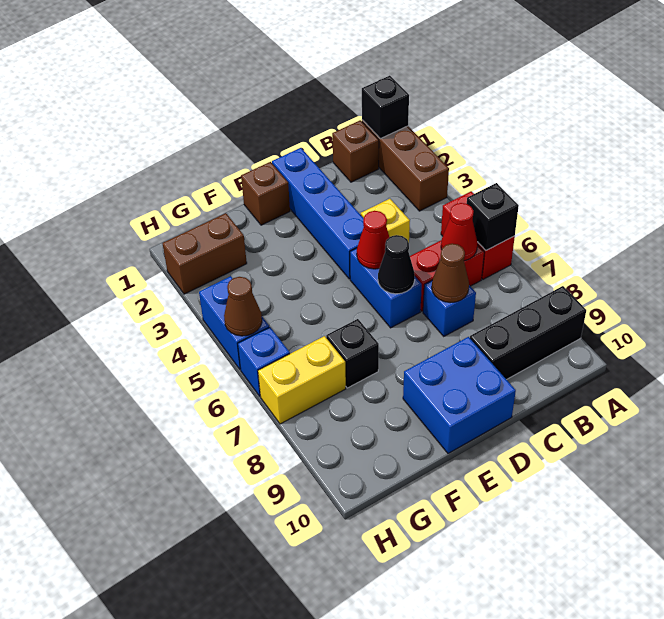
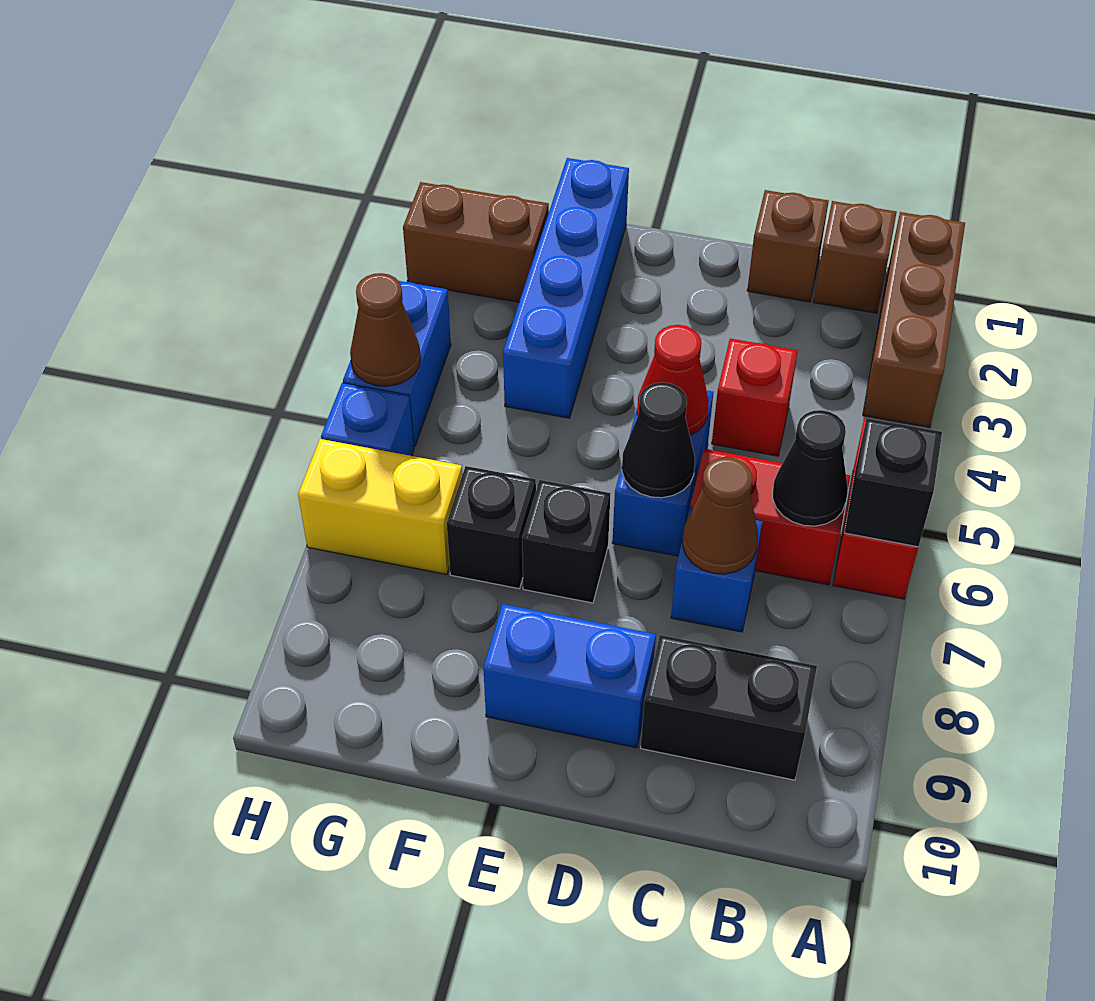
black brick A1 level 2 -> black brick E7 level 1
black brick A9:C9 level 1 -> black brick B9:C9 level 1
red cone B6 level 2 -> black cone B6 level 2
yellow brick C4 level 1 -> red brick C4 level 1
blue brick D1:D4 level 1 -> blue brick F1:F4 level 1
blue brick D9:E10 level 1 -> blue brick D9:E9 level 1
brown brick E1 level 1 -> brown brick C1 level 1

